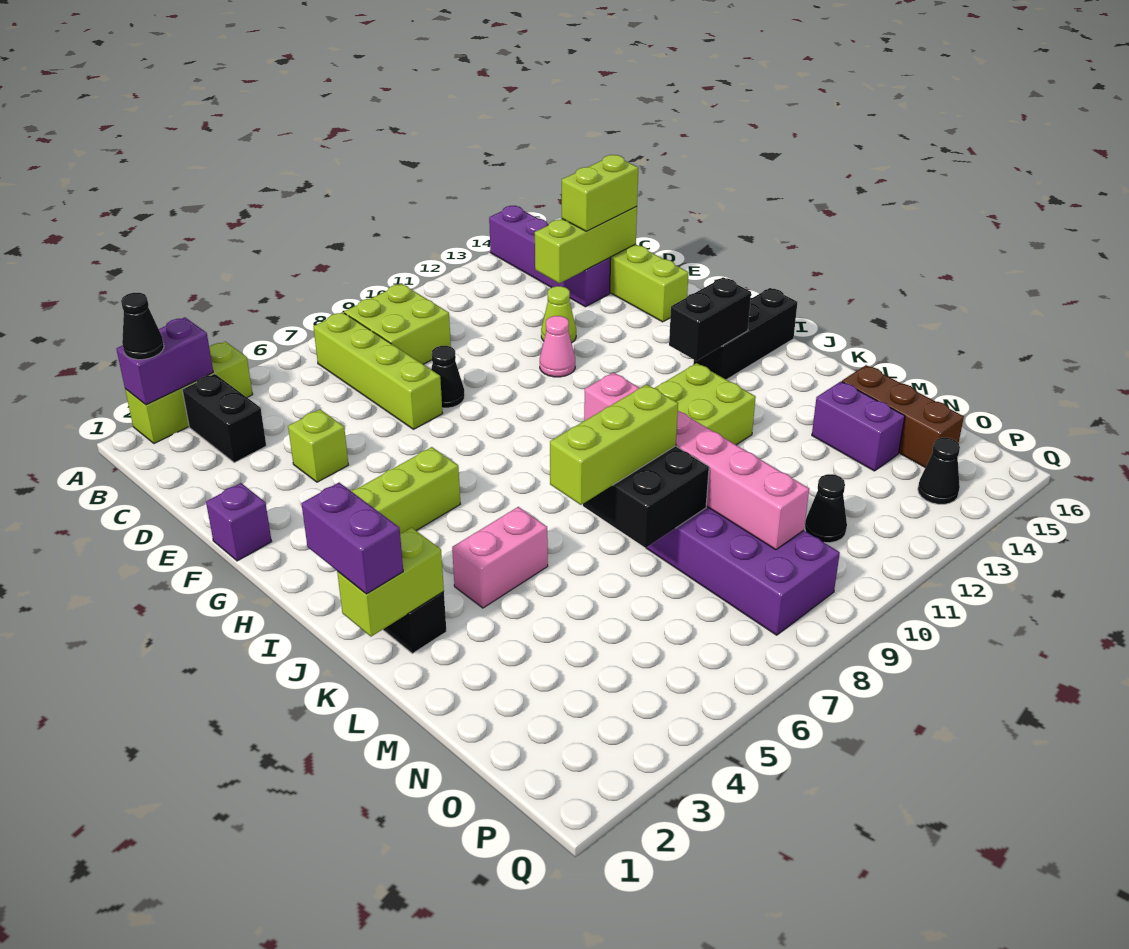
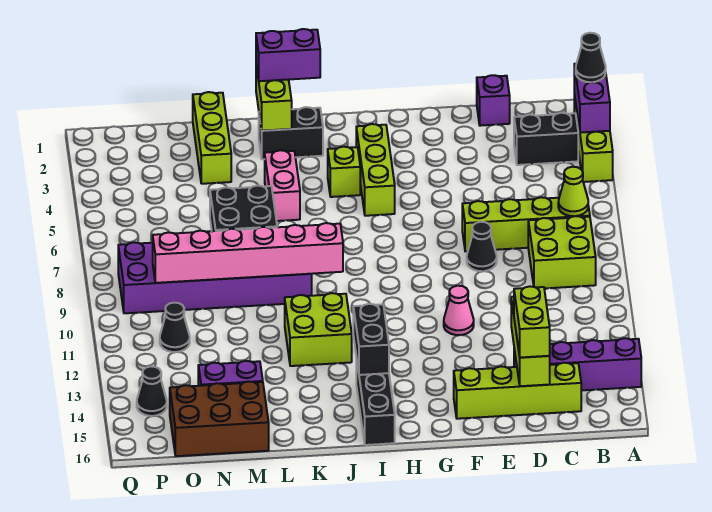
lime brick E4 level 1 -> lime brick I4 level 1
lime cone E12 level 1 -> lime cone B7 level 2
purple brick F1 level 1 -> purple brick D1 level 1
lime brick L6:L8 level 3 -> lime brick M1:M3 level 1
brown brick M15:O15 level 1 -> brown brick M15:O16 level 1

